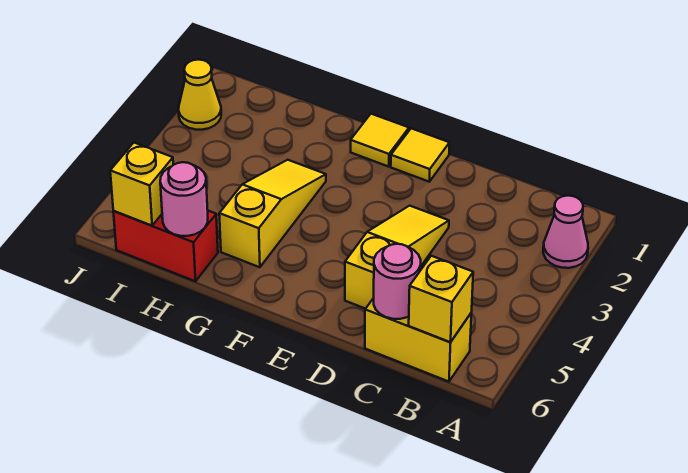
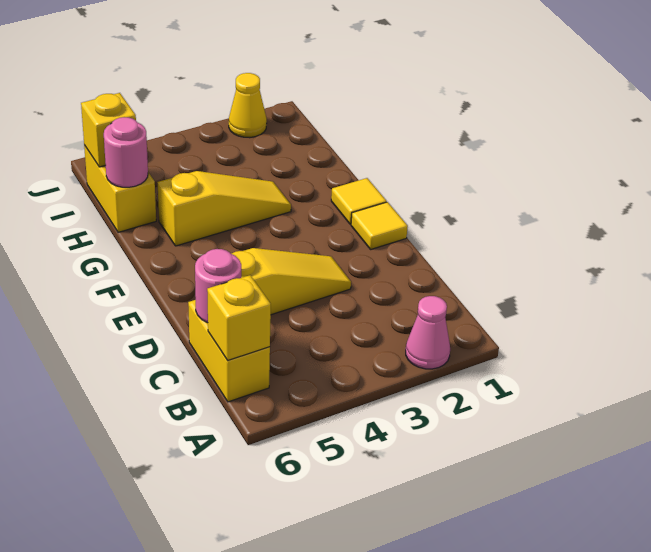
red brick H6:I6 level 1 -> yellow brick H6:I6 level 1

